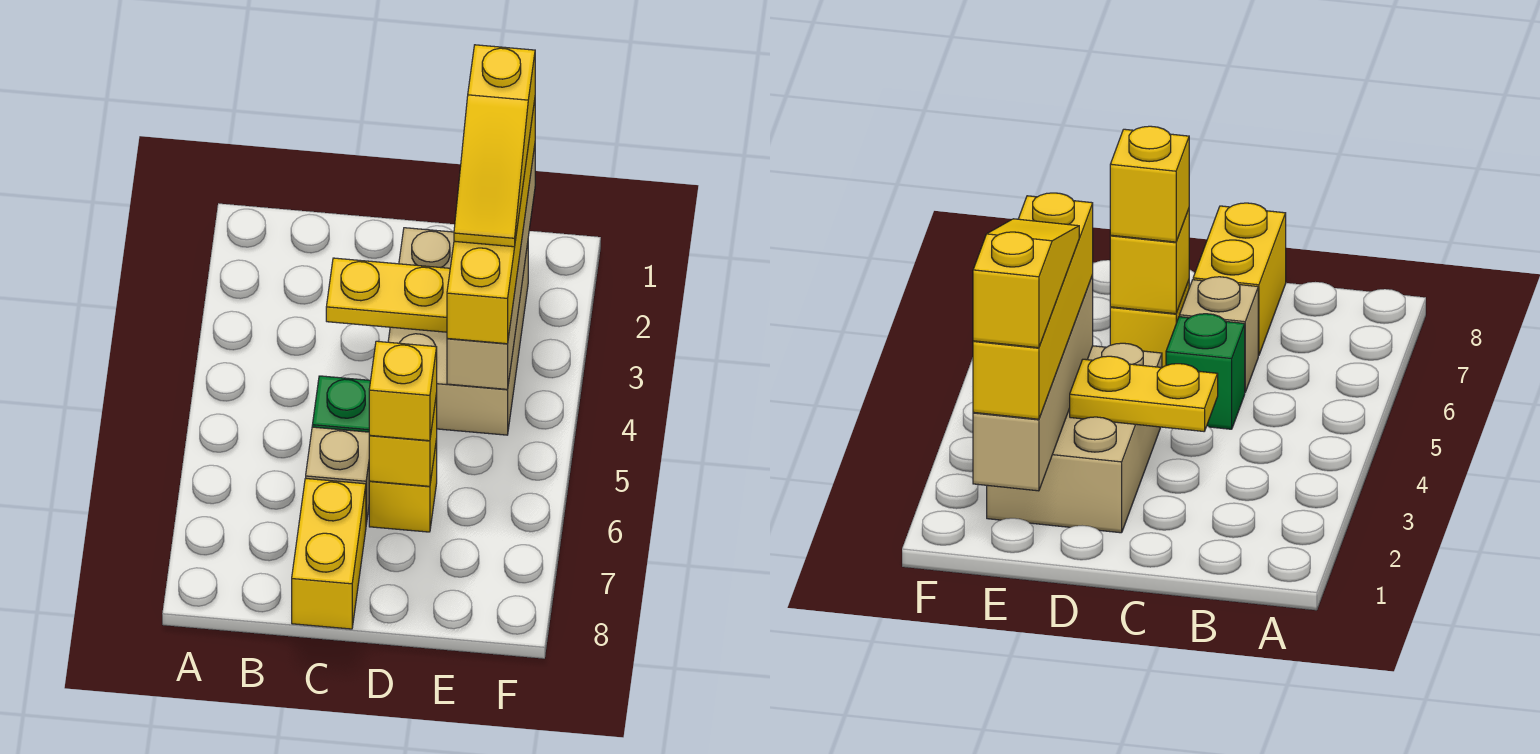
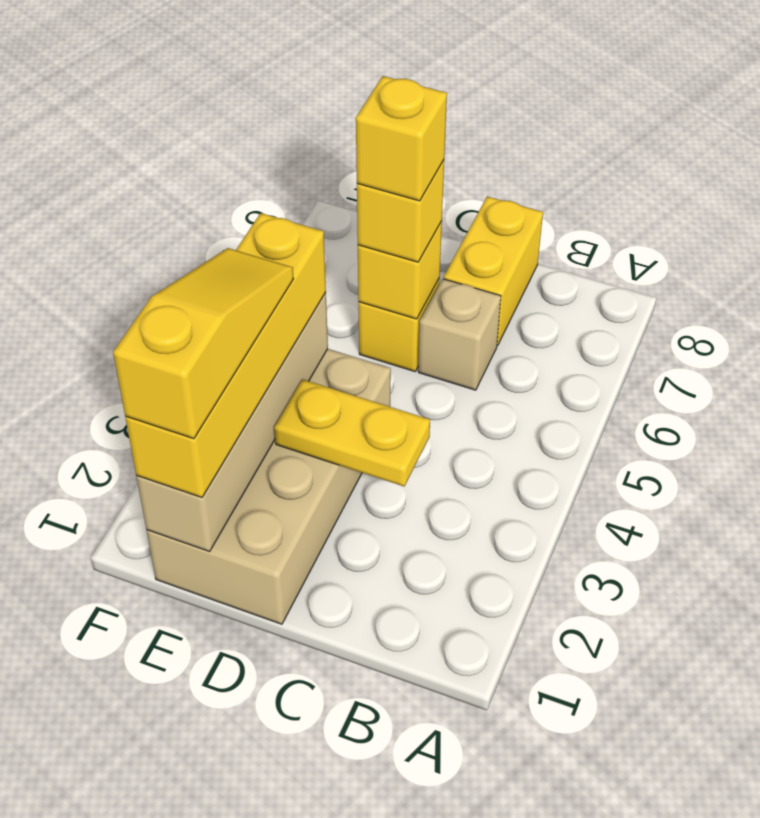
green brick C5 level 1 -> none
tan brick D2:E4 level 1 -> tan brick D1:E4 level 1
none -> yellow brick D6 level 4

